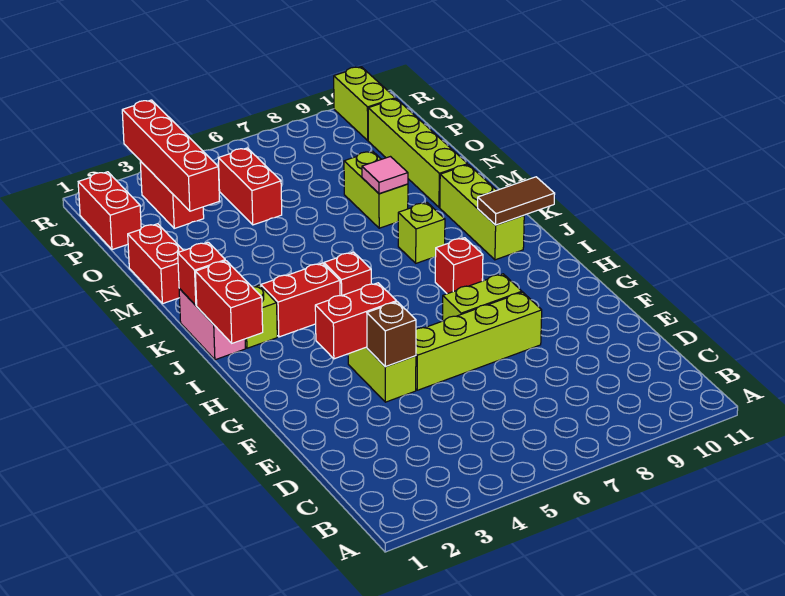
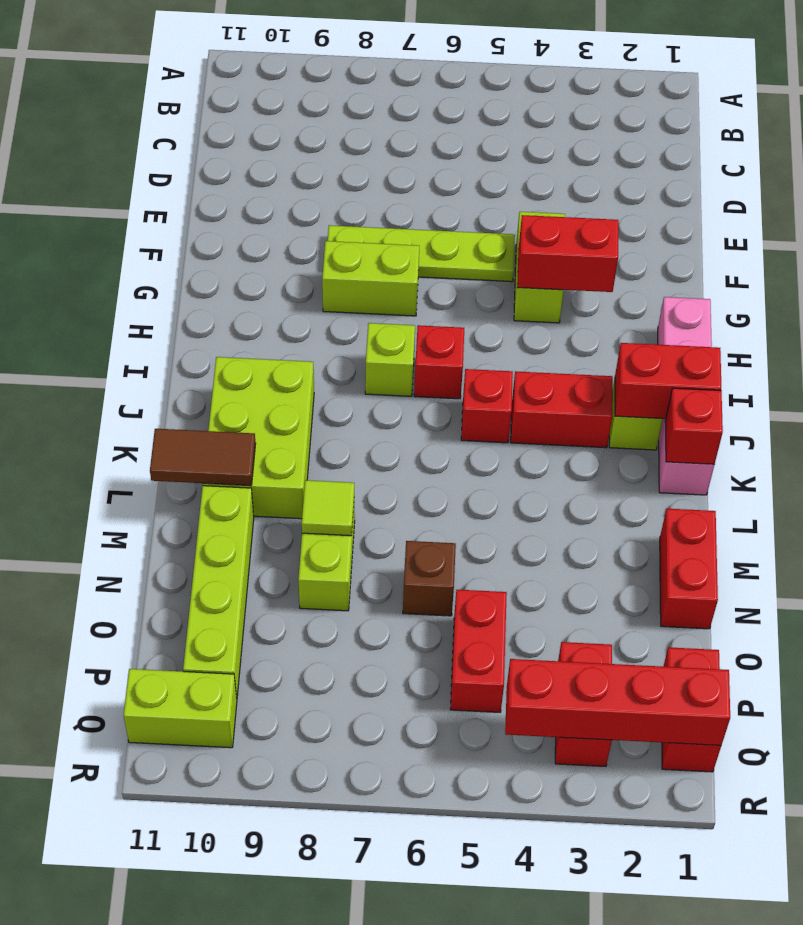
brown brick F4 level 2 -> brown brick N6 level 1
lime brick F5:F8 level 1 -> lime plate F5:F8 level 1
red brick I1:J1 level 2 -> red brick J1:J2 level 2
red brick I8 level 1 -> red brick I6 level 1
pink brick J1:K1 level 1 -> pink brick H1:K1 level 1
lime brick J10:L10 level 1 -> lime brick J9:L10 level 1
brown tile J10:J11 level 2 -> brown tile L10:L11 level 2
lime brick K8 level 1 -> lime brick I7 level 1
pink tile M8 level 2 -> lime tile M8 level 2
red brick O3:R3 level 2 -> red brick Q1:Q4 level 2
lime brick Q10:R10 level 1 -> lime brick Q10:Q11 level 1

